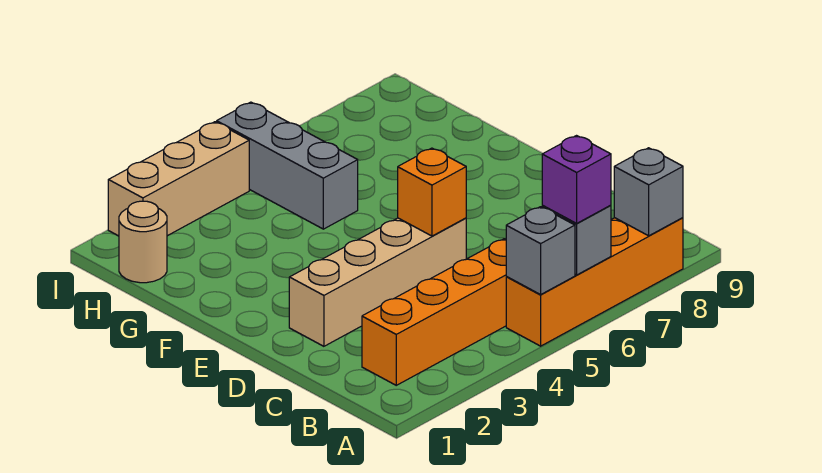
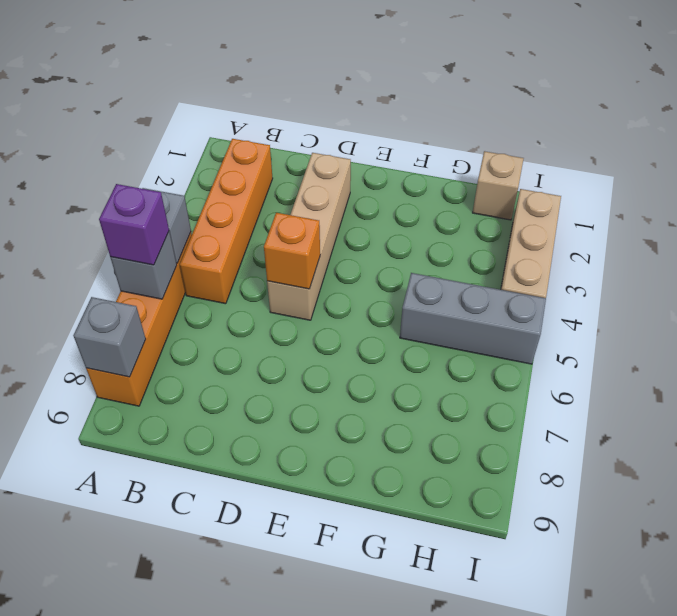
tan round brick H1 level 1 -> tan brick H1 level 1

